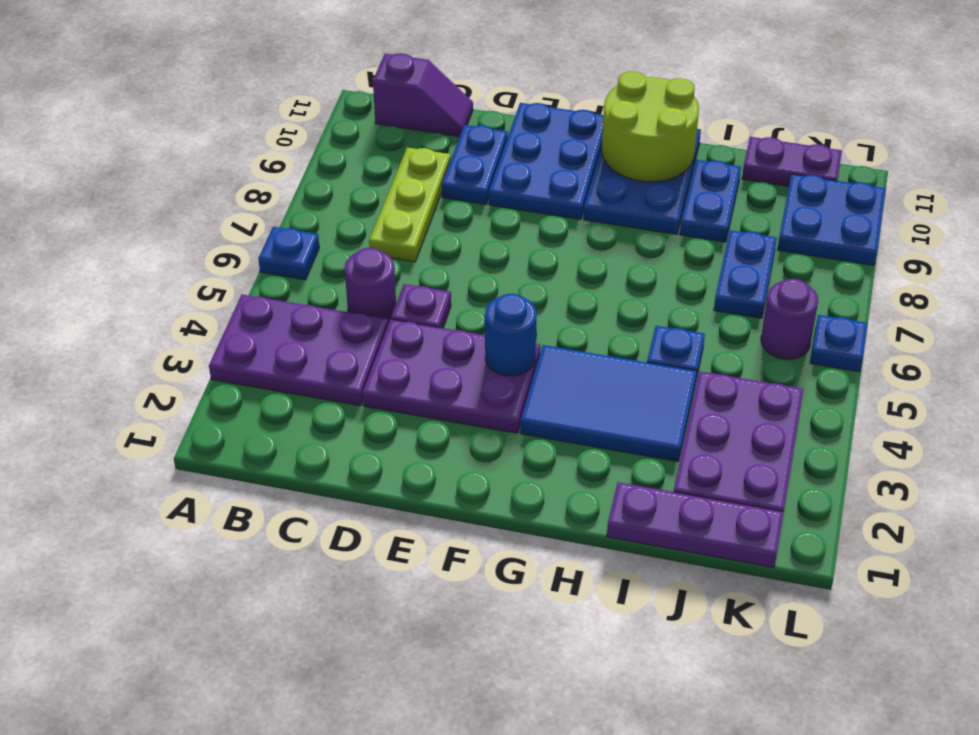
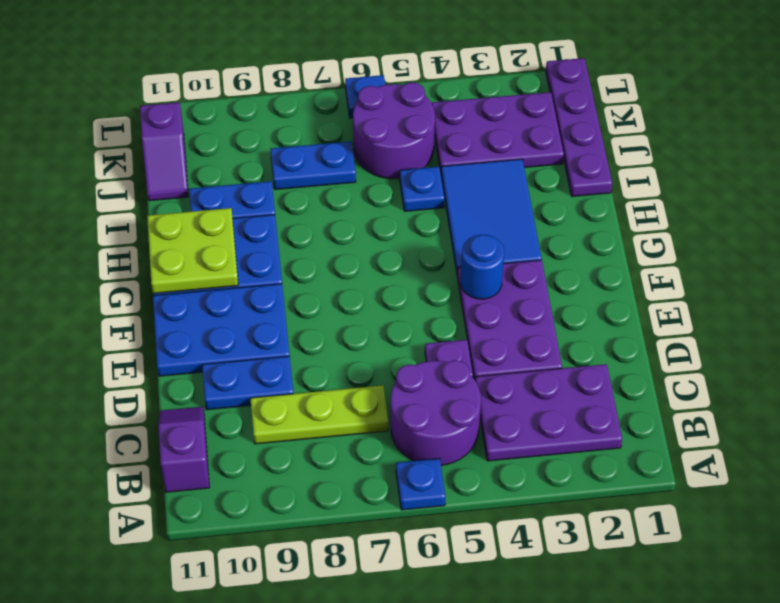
purple plate A3:C4 level 1 -> purple plate B2:C4 level 1
purple round brick C5 level 1 -> purple round brick B5:C6 level 1
lime round brick G10:H11 level 2 -> lime plate G10:H11 level 2
purple plate I1:K1 level 1 -> purple plate I1:L1 level 1
purple plate J11:K11 level 1 -> purple slope J11:K11 level 1 top K
purple round brick K6 level 1 -> purple round brick J5:K6 level 1
blue plate K9:L10 level 1 -> none

